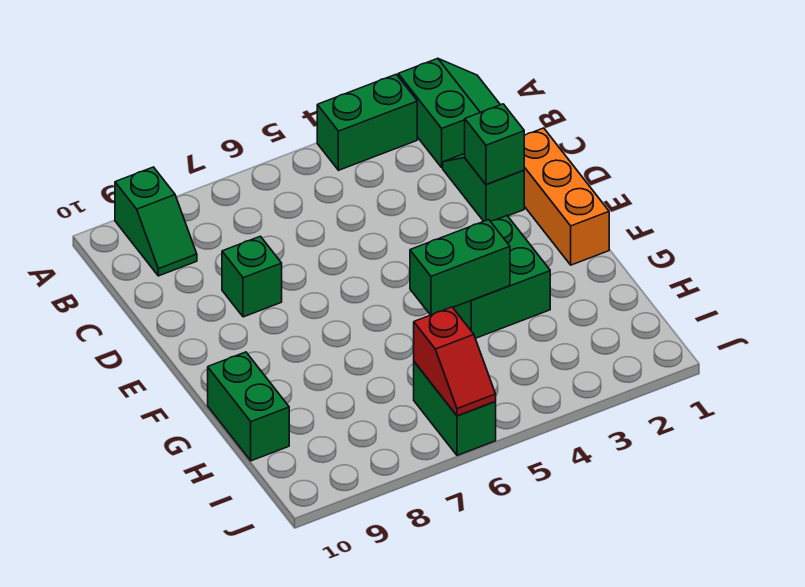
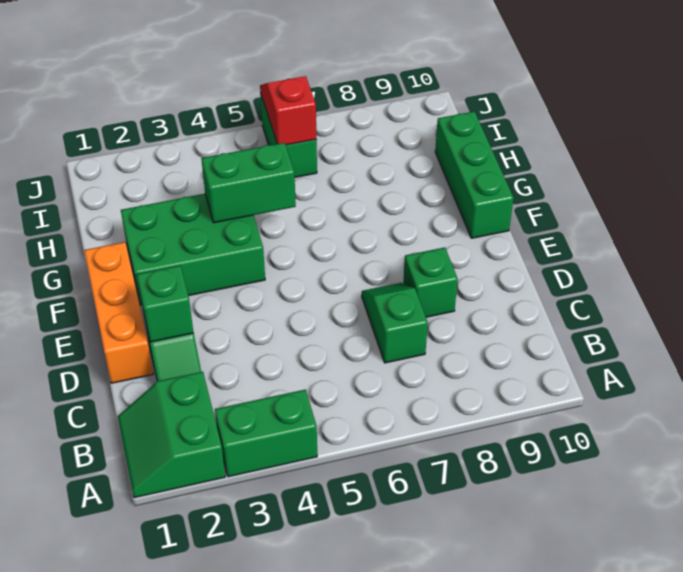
green slope A9:B9 level 1 top A -> green slope C7:D7 level 1 top C
green brick F3:G4 level 1 -> green brick F2:G4 level 1
green brick G10:H10 level 1 -> green brick F10:H10 level 1

